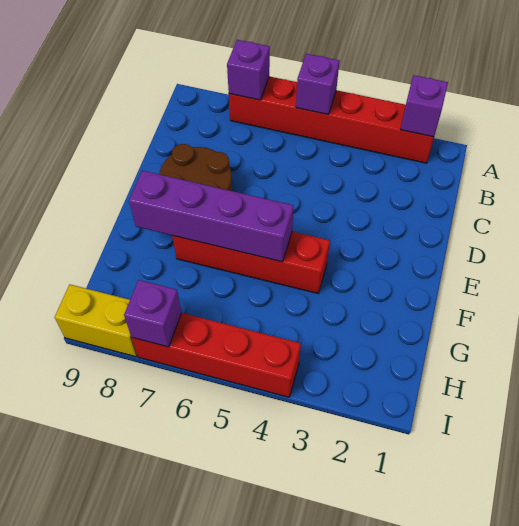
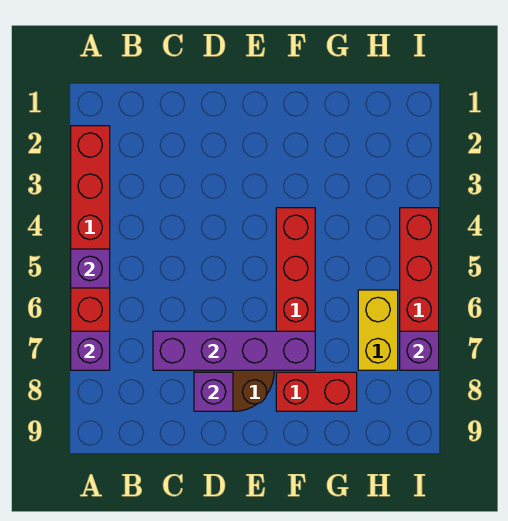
purple brick A2 level 2 -> purple brick D8 level 2
purple brick F5:F8 level 2 -> purple brick C7:F7 level 2
none -> red brick F8:G8 level 1
yellow brick I8:I9 level 1 -> yellow brick H6:H7 level 1

